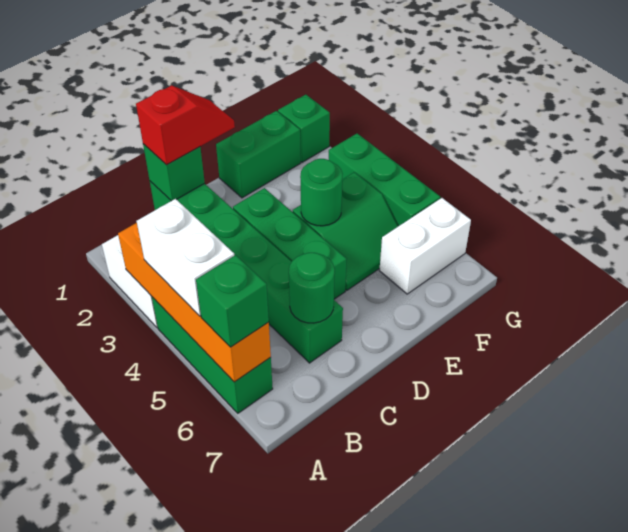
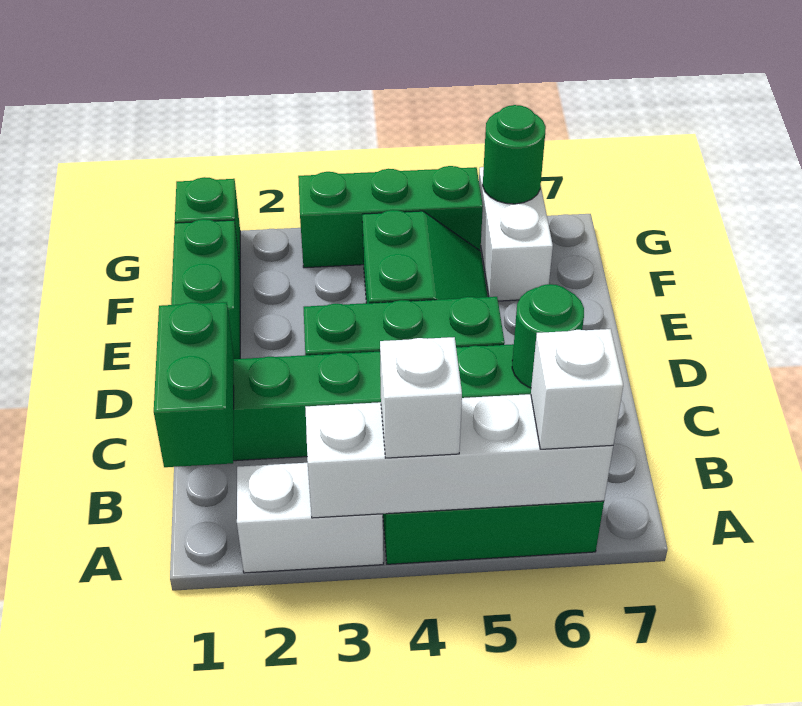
orange brick A3:A6 level 2 -> white brick A3:A6 level 2
white brick A4:A5 level 3 -> white brick A4 level 3
green brick A6 level 3 -> white brick A6 level 3
green brick C1 level 2 -> green brick B1:C1 level 2
red slope C1:D1 level 3 top C -> none
green round brick E4 level 2 -> green round brick G6 level 2

